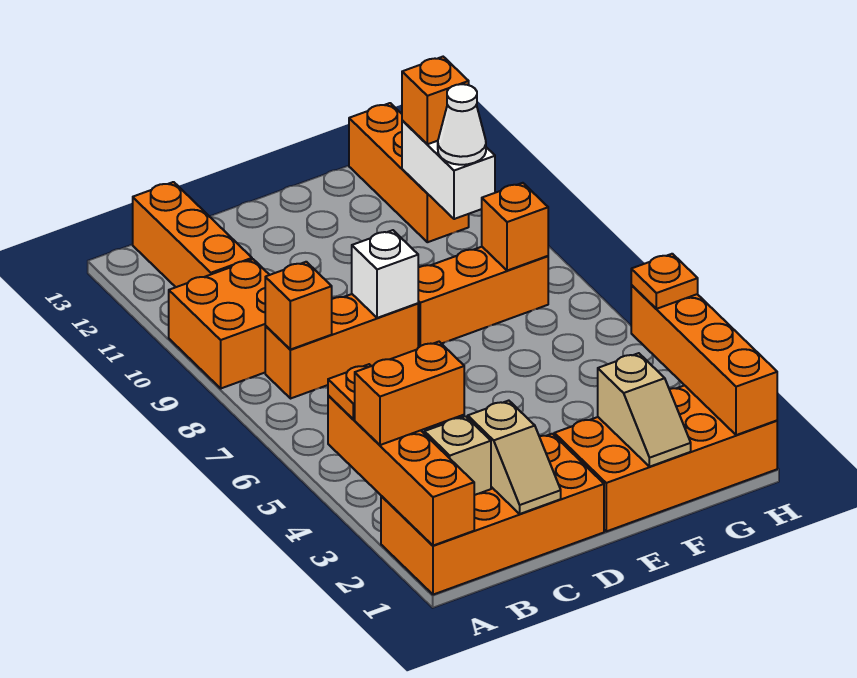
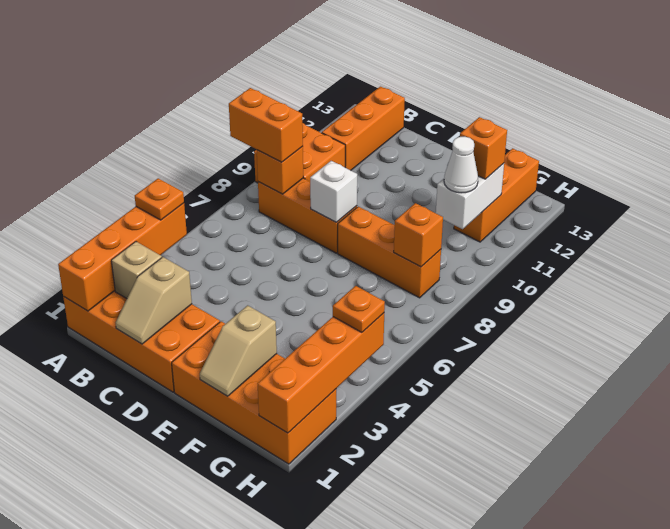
orange brick A3:B3 level 3 -> orange brick A8:B8 level 3

